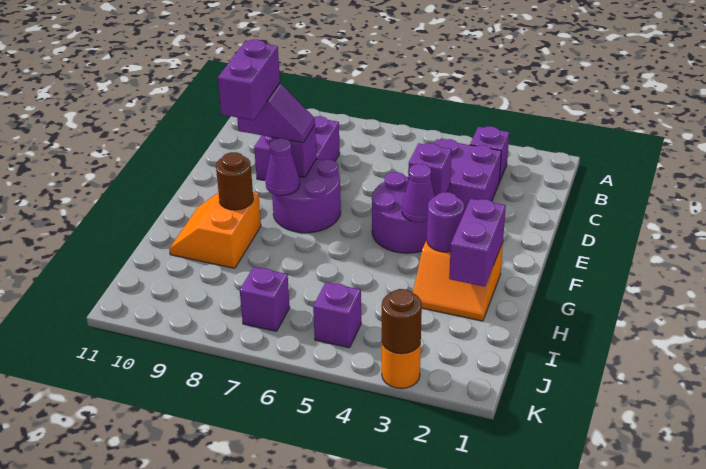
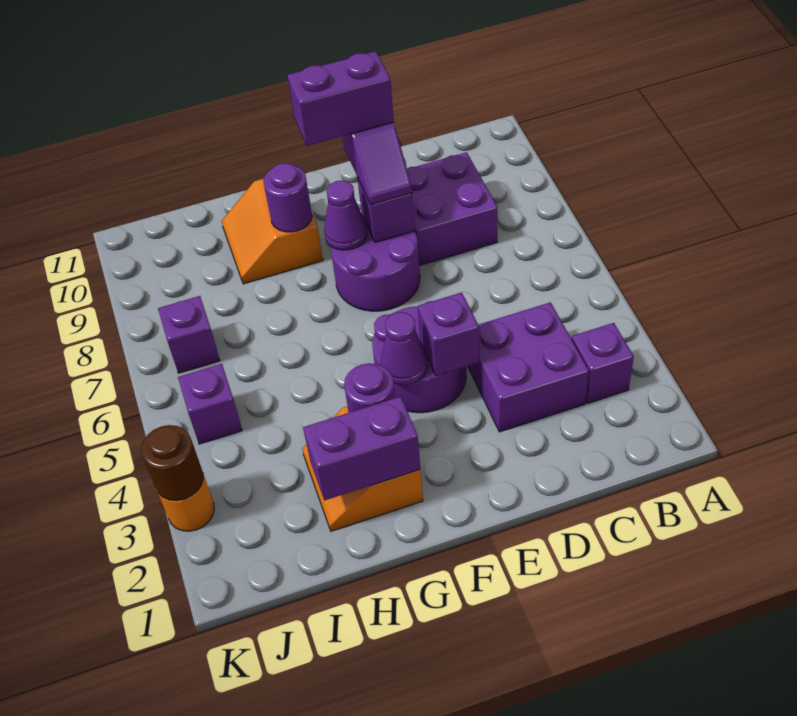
orange slope G9:H10 level 1 top 9 -> orange slope G9:H10 level 1 top G
brown round brick G9 level 2 -> purple round brick G9 level 2

